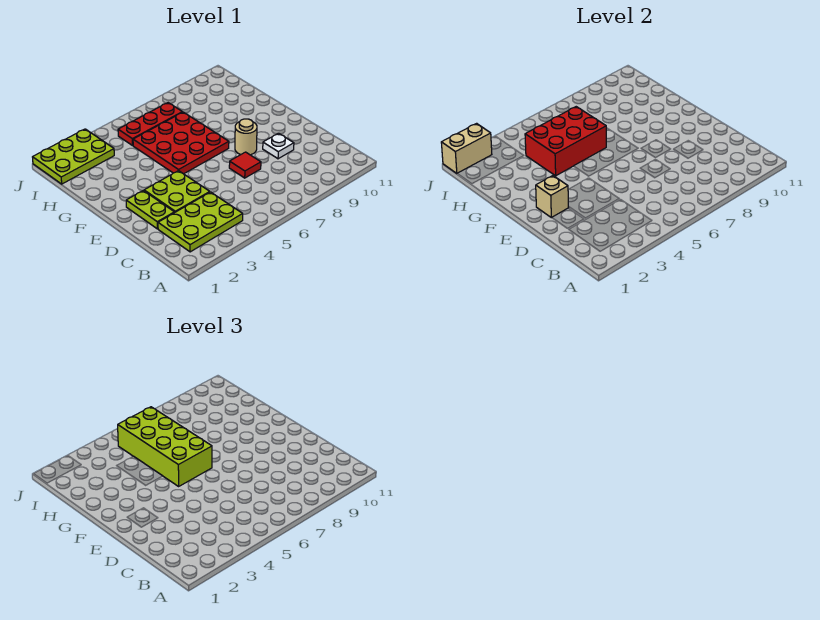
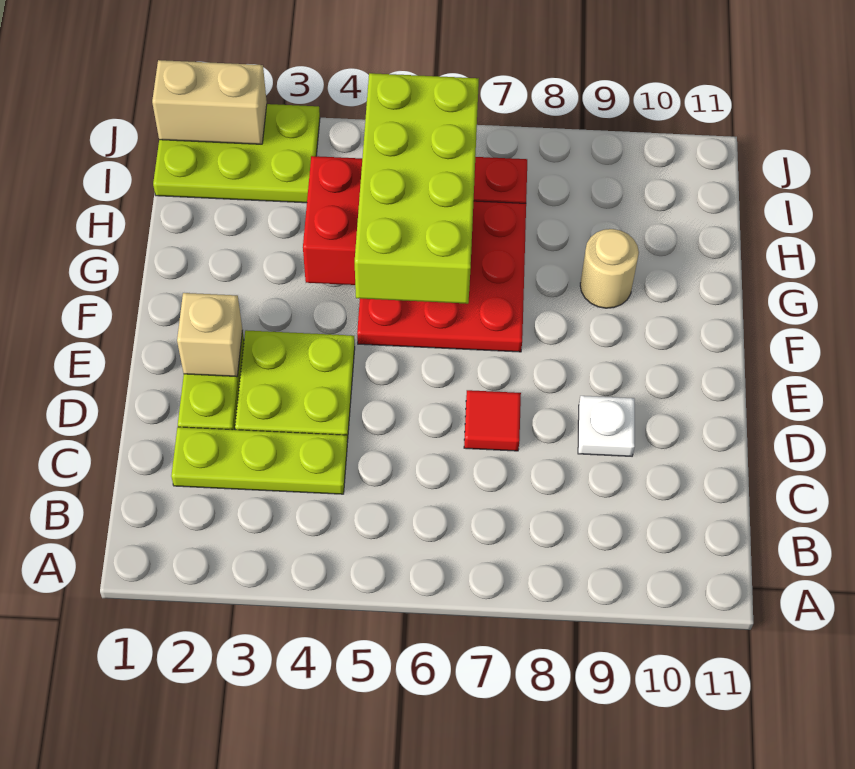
lime plate B2:C4 level 1 -> lime plate C2:C4 level 1
tan round brick E8 level 1 -> tan round brick G9 level 1

